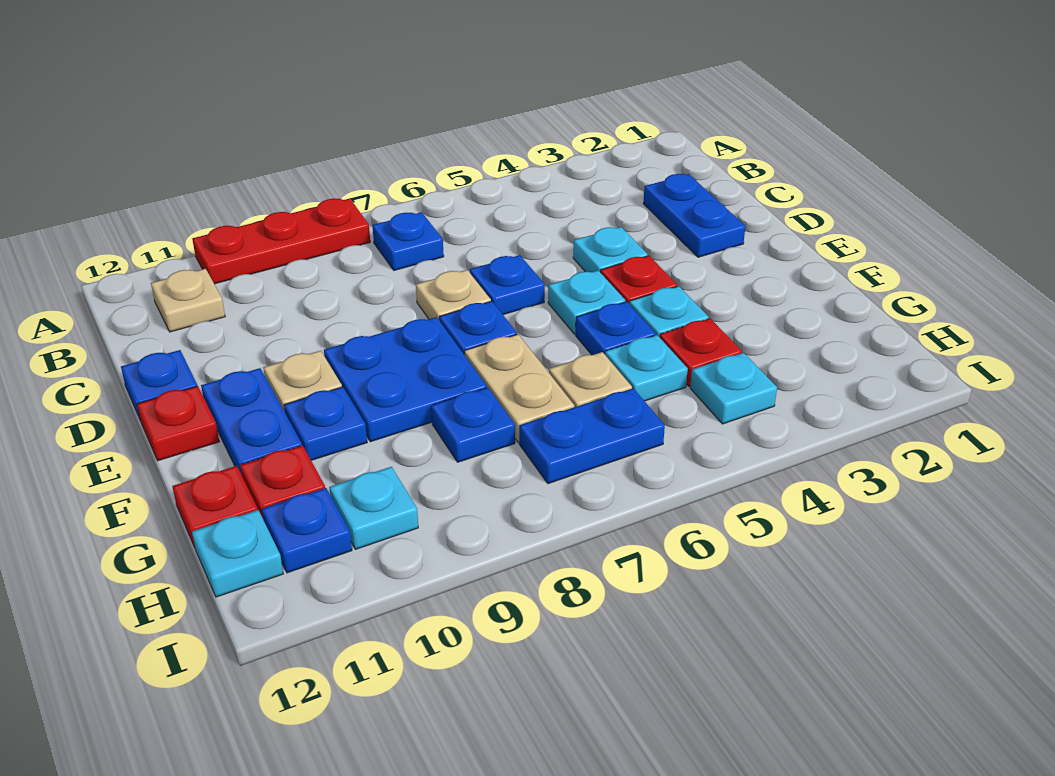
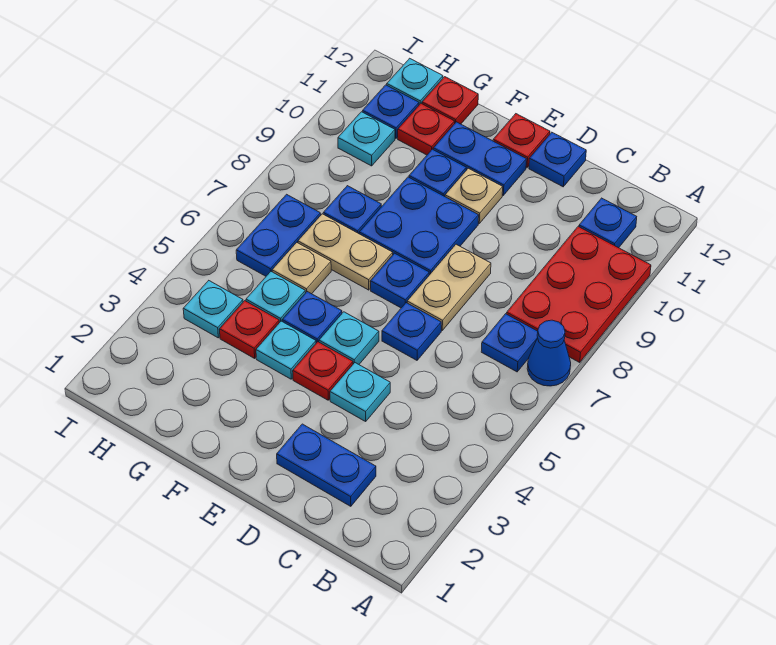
none -> blue cone A7 level 1
red plate A8:A10 level 1 -> red plate A8:B10 level 1
tan plate B11 level 1 -> blue plate B11 level 1
tan plate D7 level 1 -> tan plate D7:D8 level 1

